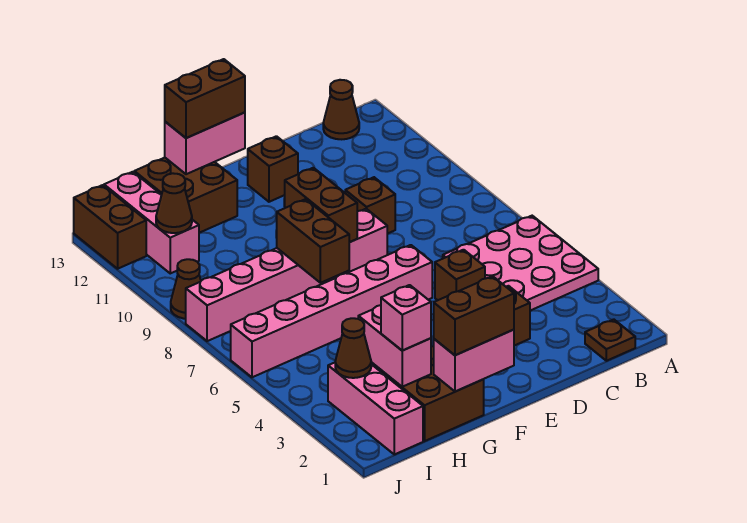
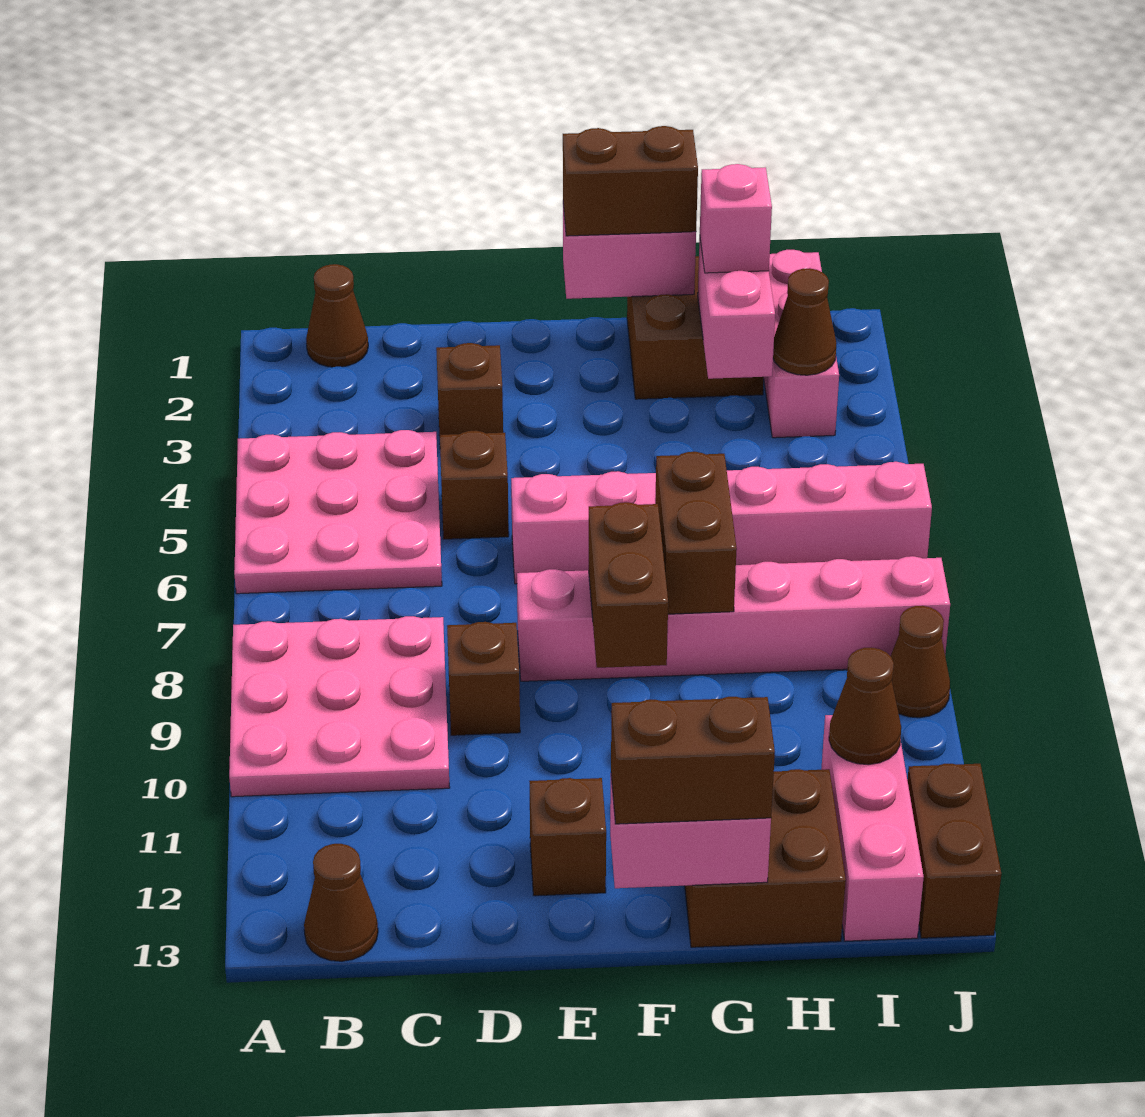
none -> pink plate A8:C10 level 1
brown plate B1 level 1 -> brown cone B1 level 1

